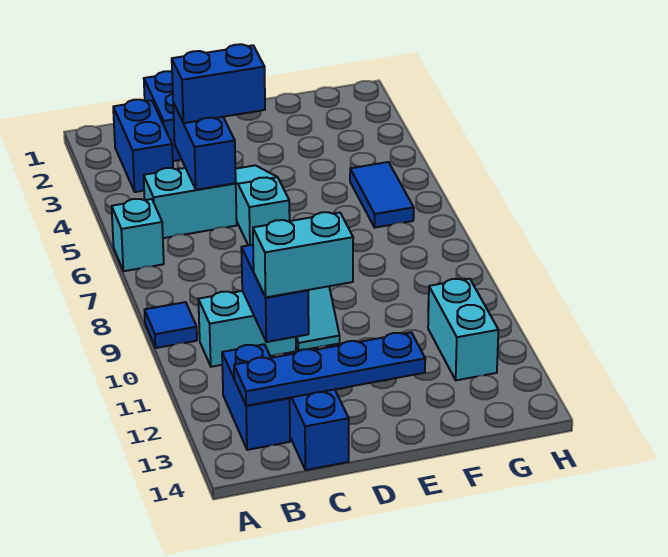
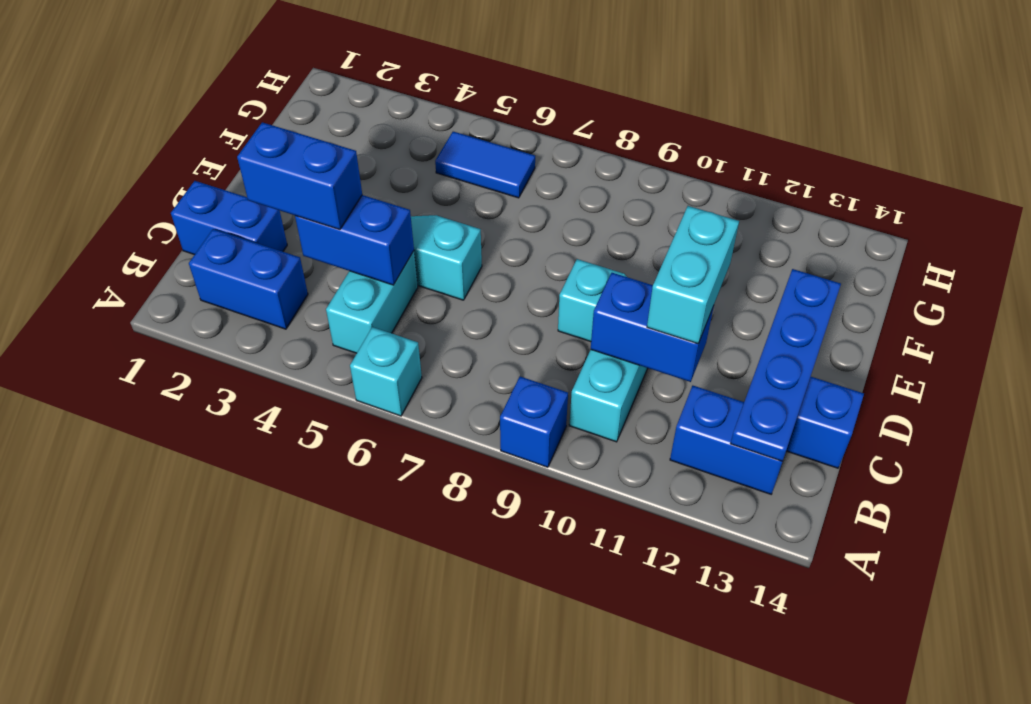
blue tile A9 level 1 -> blue brick A9 level 1
blue brick C4:D4 level 3 -> blue brick C3:C4 level 3
cyan brick G11:G12 level 1 -> none

